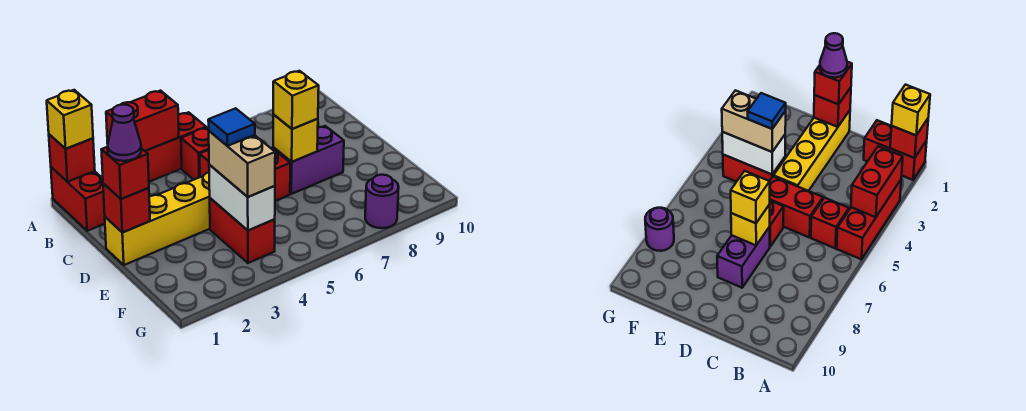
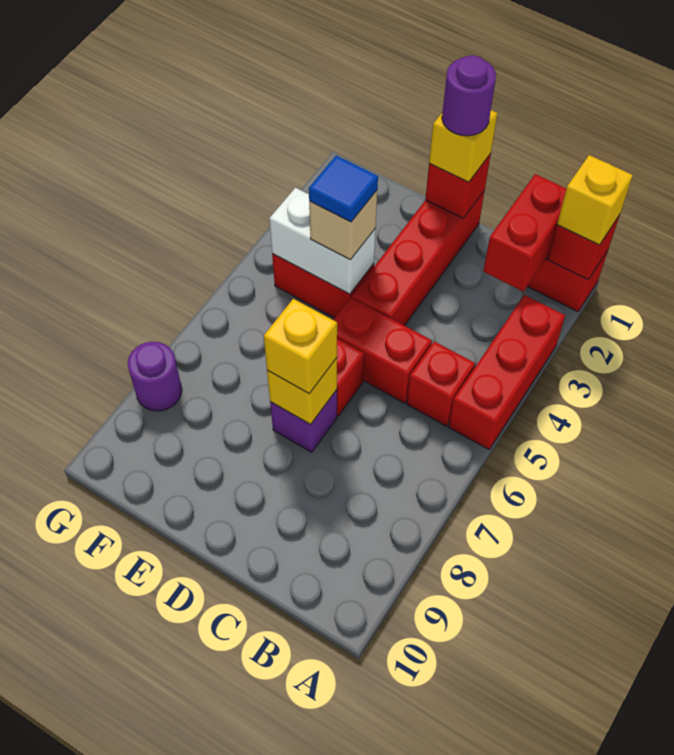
red brick A3:A4 level 2 -> red brick B1:B2 level 2
yellow brick D1:D4 level 1 -> red brick D1:D4 level 1
red brick D1 level 3 -> yellow brick D1 level 3
purple cone D1 level 4 -> purple round brick D1 level 4
purple brick D7:D8 level 1 -> purple brick D7 level 1
tan brick E4:F4 level 3 -> tan brick E4 level 3

